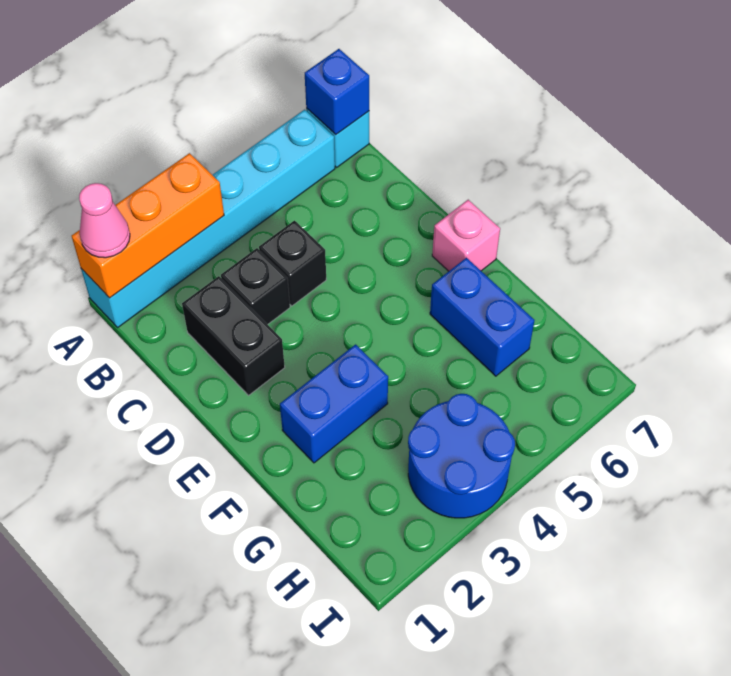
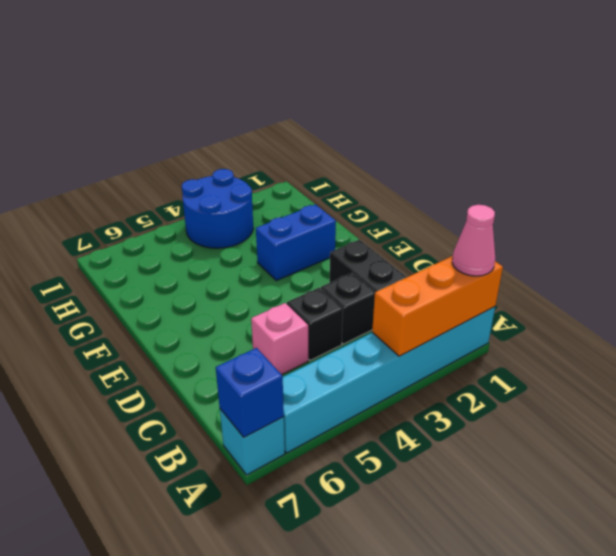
pink brick E7 level 1 -> pink brick C5 level 1
blue brick F6:G6 level 1 -> none

